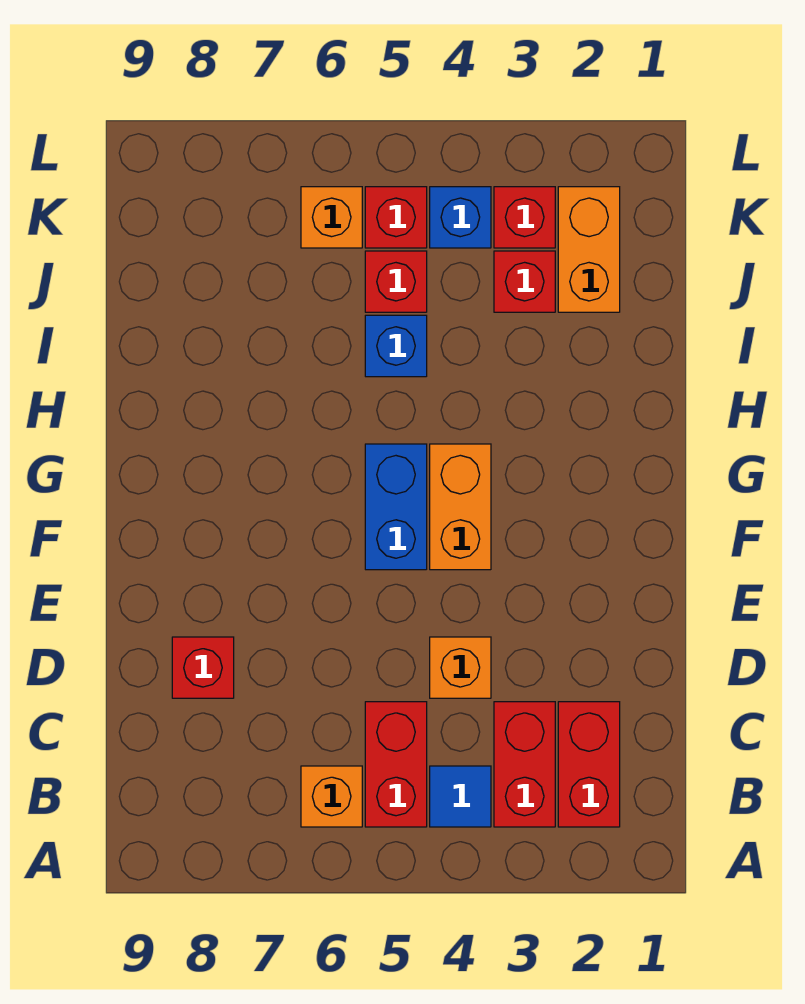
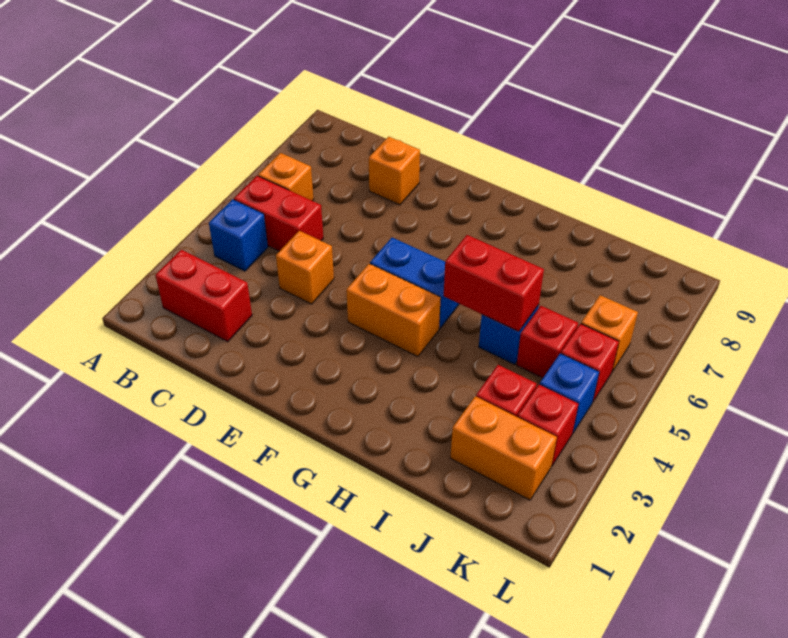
red brick B3:C3 level 1 -> red brick H5:I5 level 2
blue tile B4 level 1 -> blue brick B4 level 1
red brick D8 level 1 -> orange brick D8 level 1

